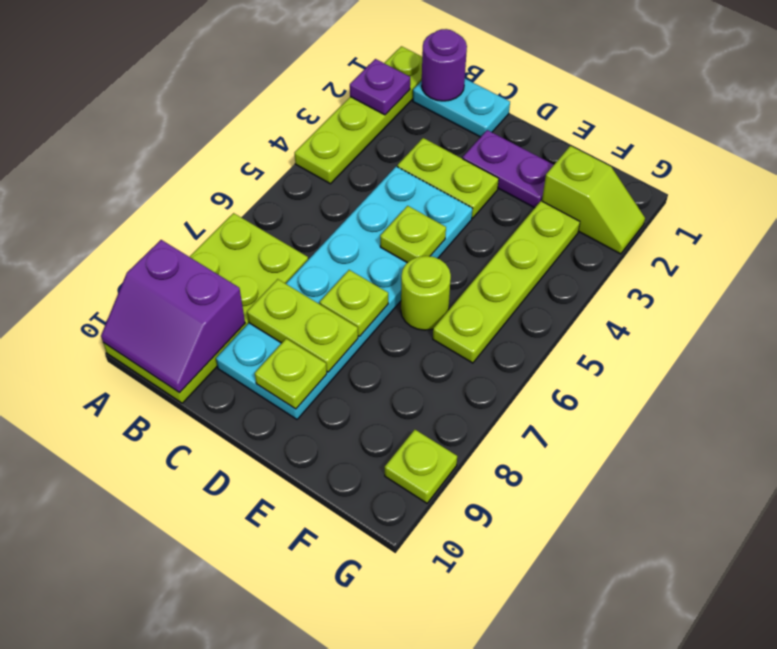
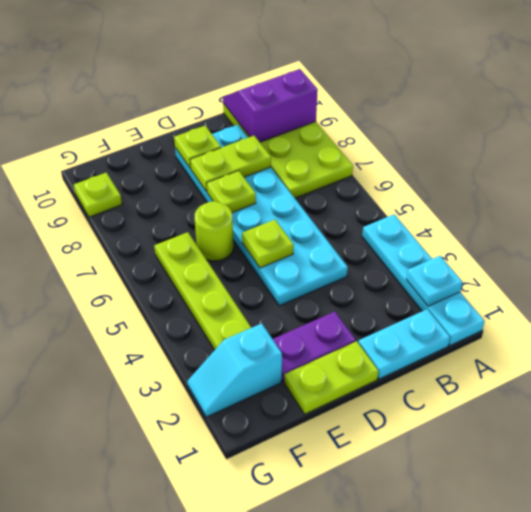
lime plate A1:A4 level 1 -> cyan plate A1:A4 level 1
purple plate A2 level 2 -> cyan plate A2 level 2
purple round brick B1 level 2 -> none
lime plate C3:D3 level 1 -> lime plate D1:E1 level 1
lime slope F2:G2 level 1 top F -> cyan slope F2:G2 level 1 top F

